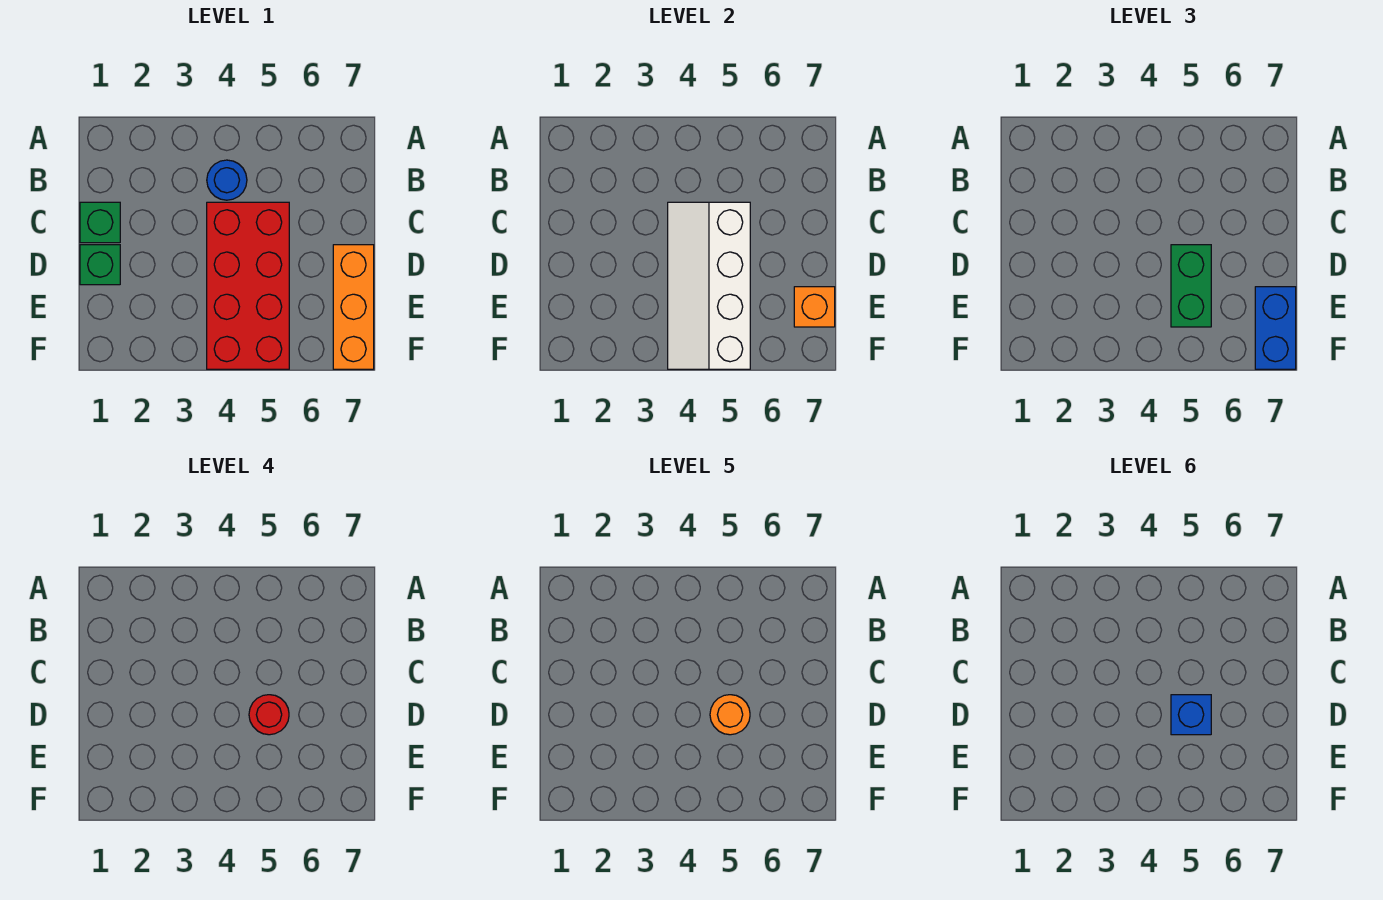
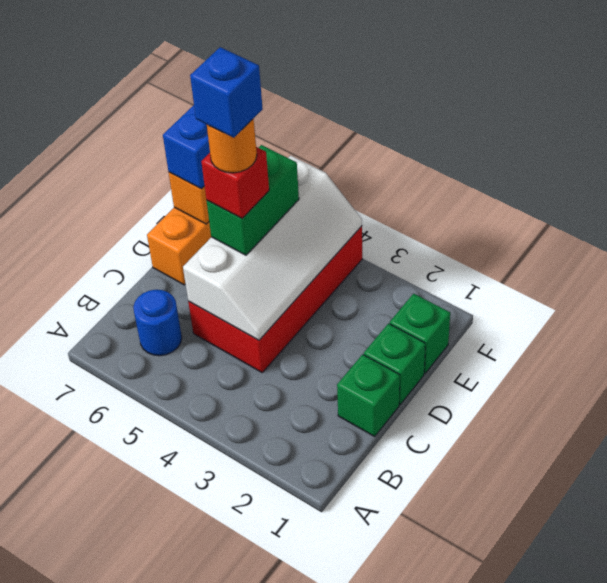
blue round brick B4 level 1 -> blue round brick B6 level 1
red round brick D5 level 4 -> red brick D5 level 4
none -> green brick E1 level 1

